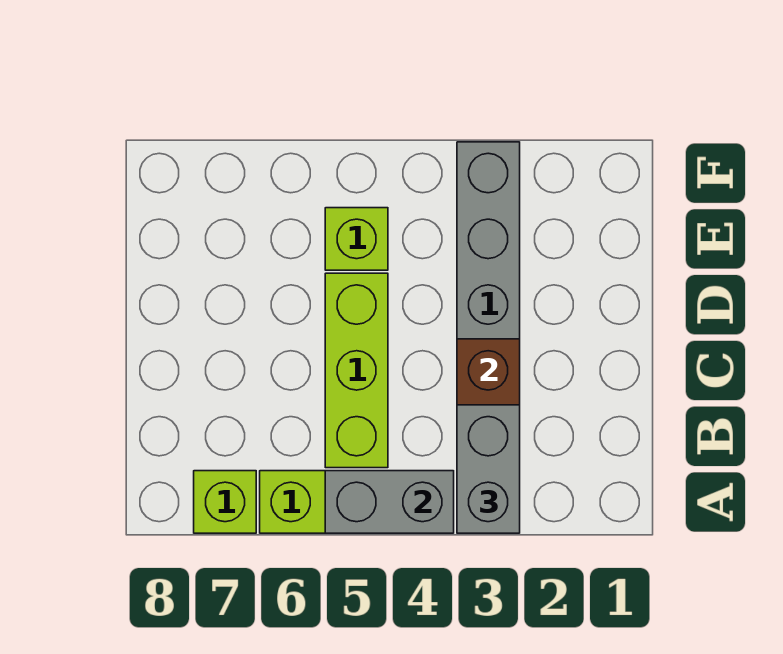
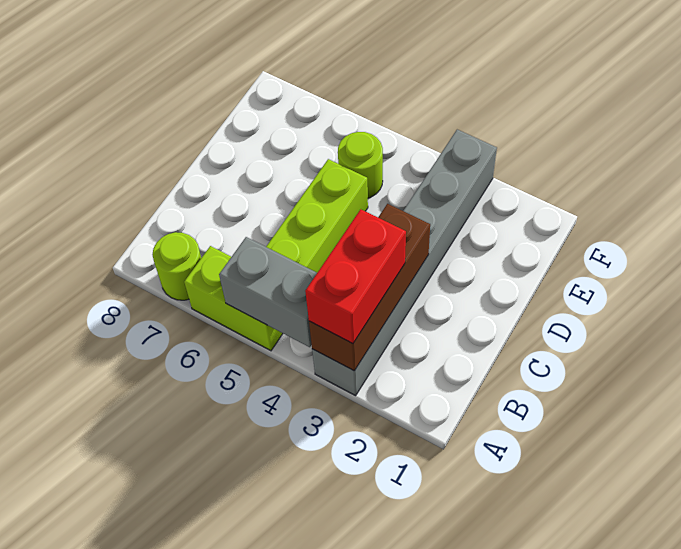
grey brick A3:B3 level 3 -> red brick A3:B3 level 3
lime brick A7 level 1 -> lime round brick A7 level 1
lime brick E5 level 1 -> lime round brick E5 level 1

